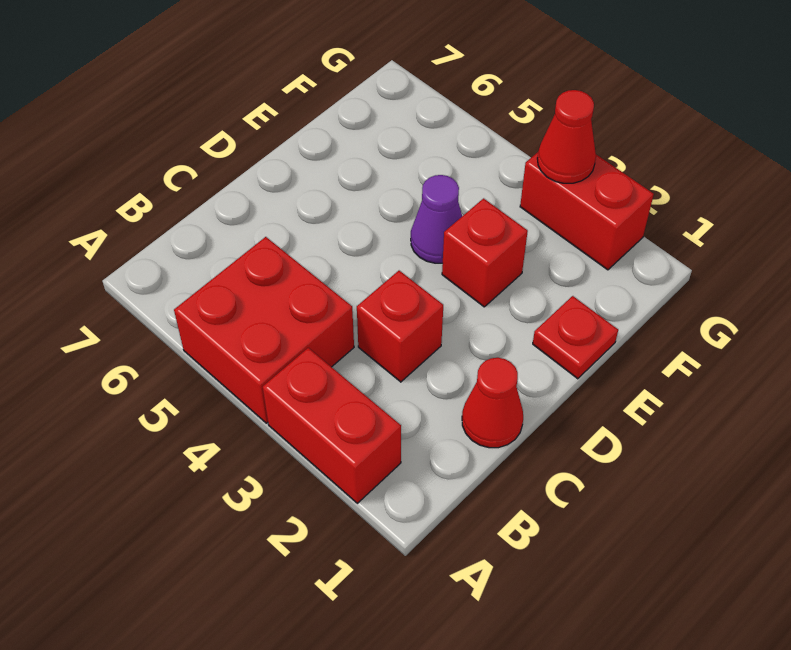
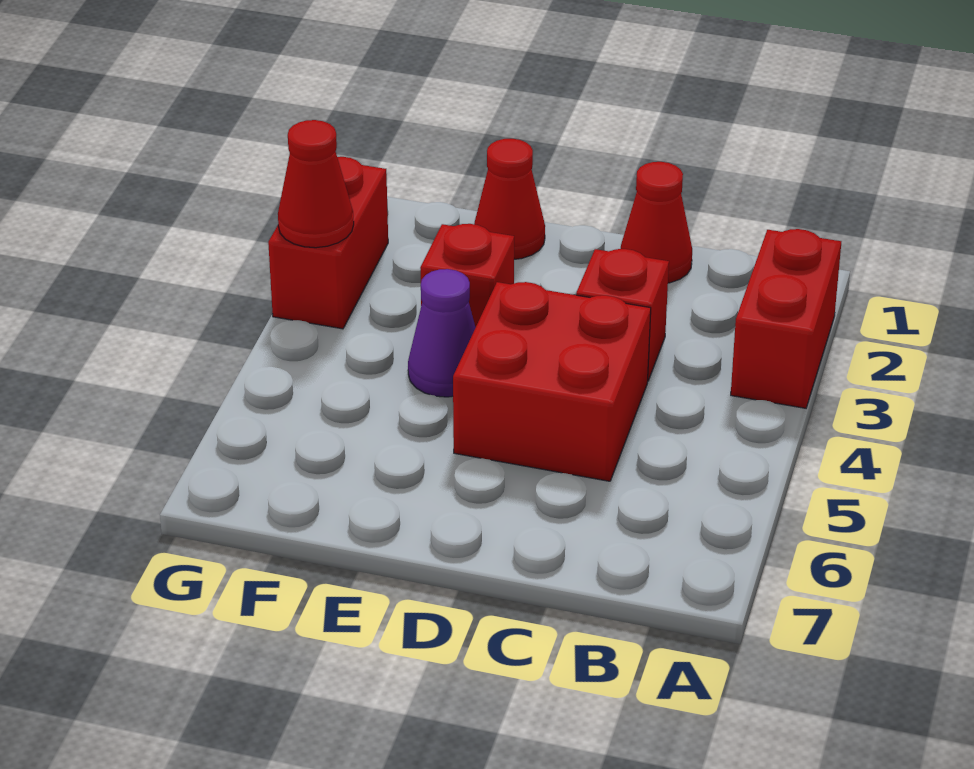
red brick A4:B5 level 1 -> red brick C4:D5 level 1
red plate E1 level 1 -> red cone E1 level 1

